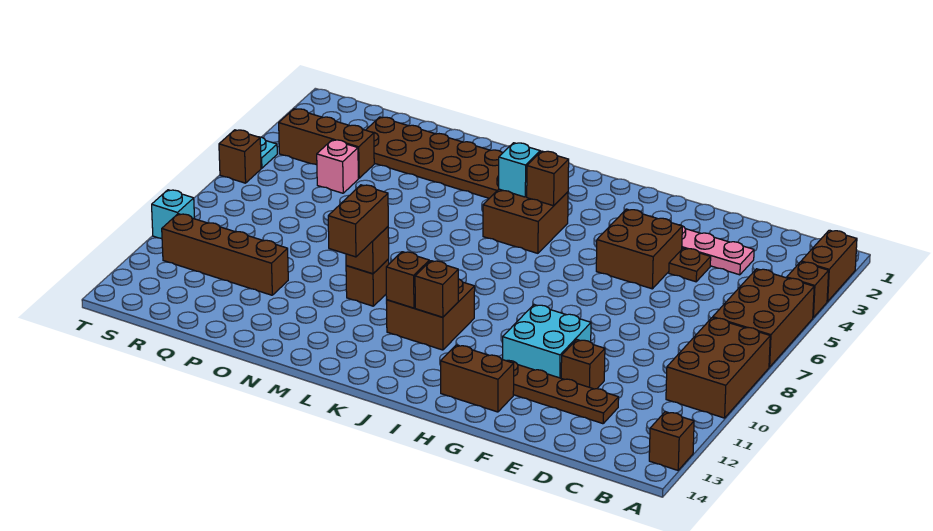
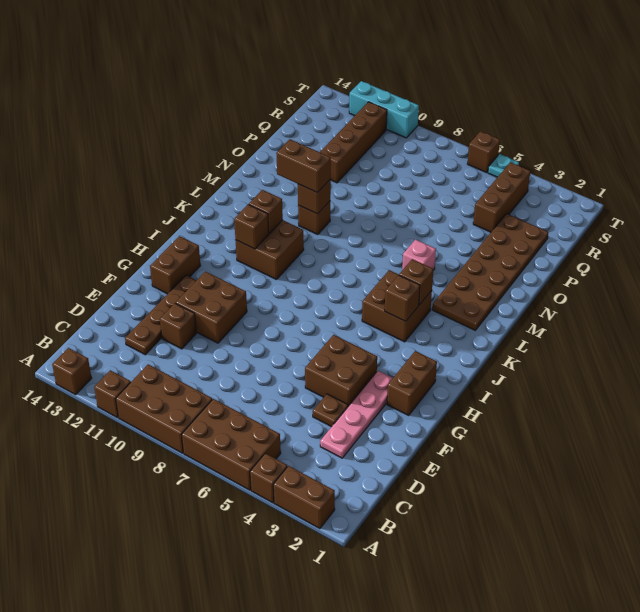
none -> brown brick A11 level 1
cyan brick F10:G11 level 1 -> brown brick F10:G11 level 1
none -> brown brick G2:H2 level 1
cyan brick K4 level 2 -> brown brick K4 level 2
pink brick Q5 level 1 -> pink brick M5 level 1
cyan brick T10 level 1 -> cyan brick T10:T12 level 1

